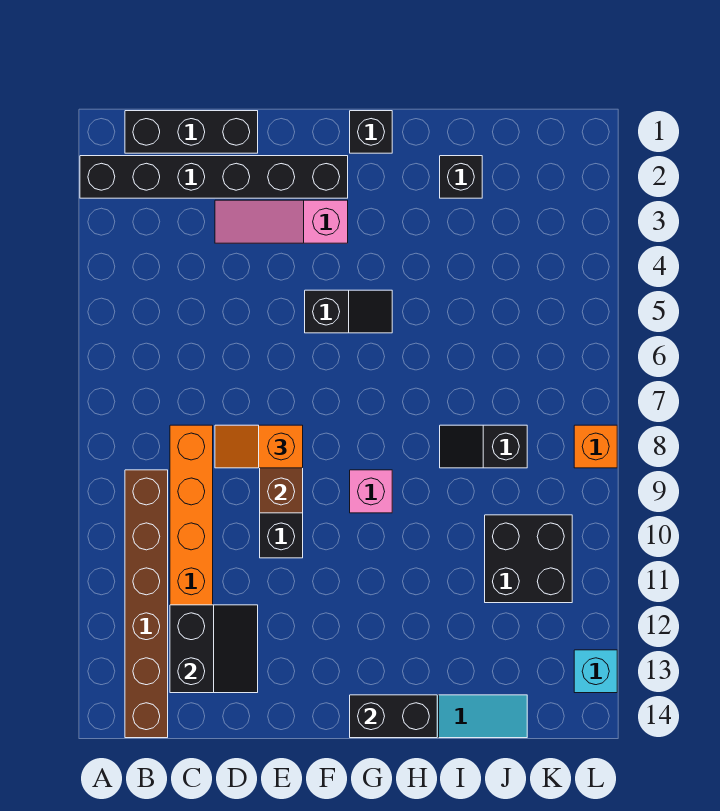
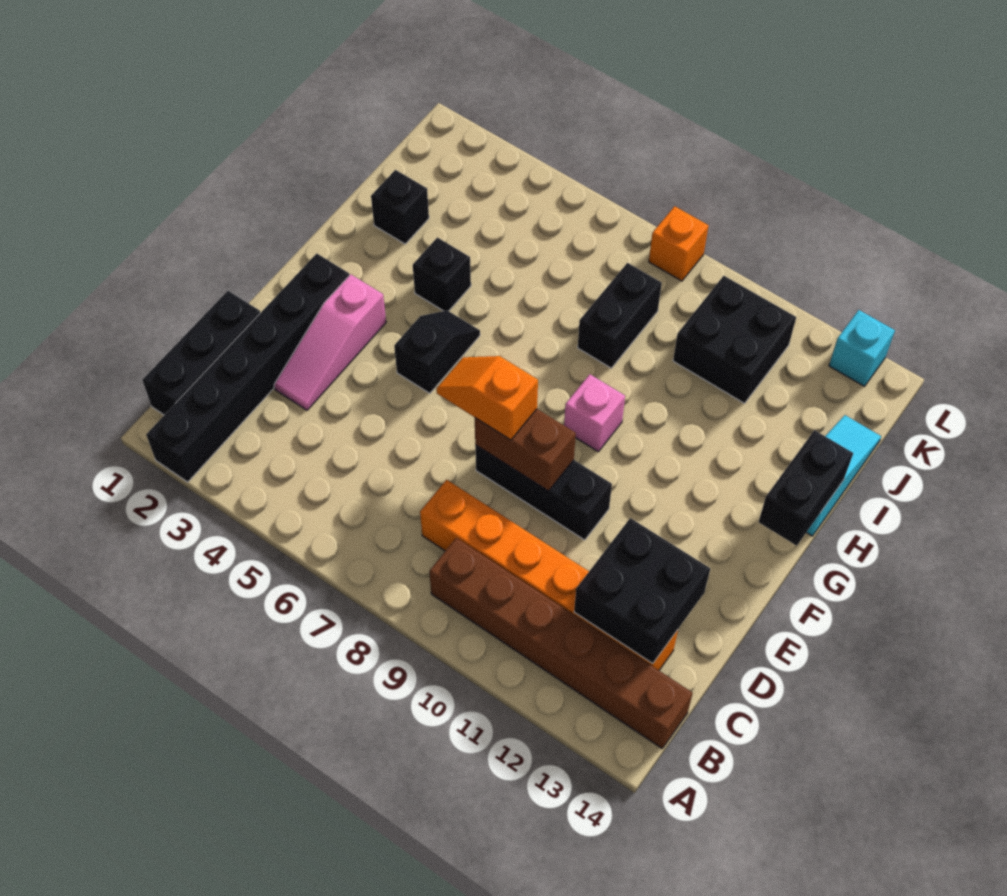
black slope C12:D13 level 2 top C -> black brick C12:D13 level 2
orange slope D8:E8 level 3 top E -> orange slope E7:E8 level 3 top 8
black brick G1 level 1 -> black brick H4 level 1
black slope I8:J8 level 1 top J -> black brick I8:J8 level 1

